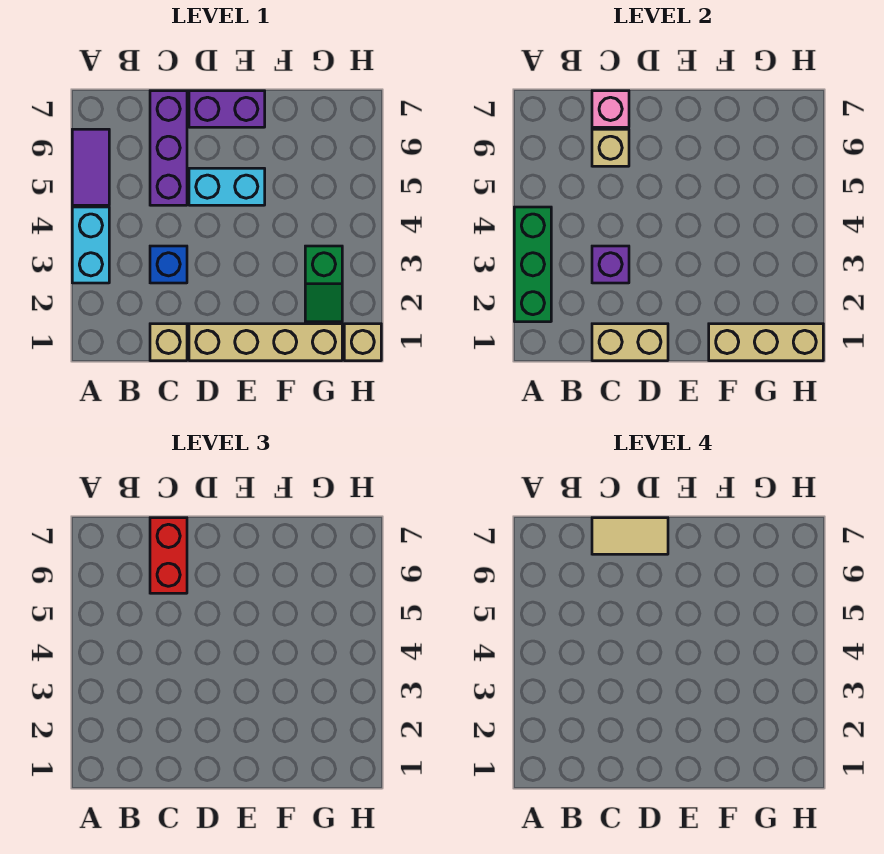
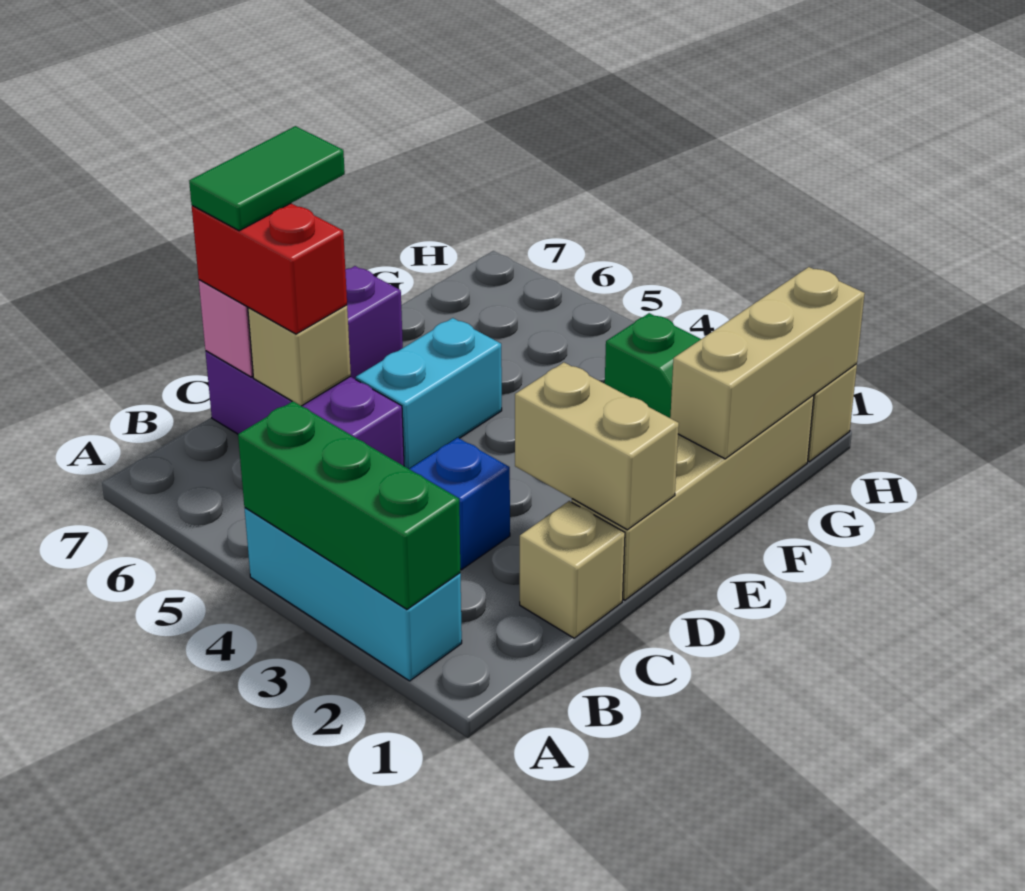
cyan brick A3:A4 level 1 -> cyan brick A2:A4 level 1
purple tile A5:A6 level 1 -> none
tan brick C1:D1 level 2 -> tan brick D1:D2 level 2
purple brick C3 level 2 -> none
tan tile C7:D7 level 4 -> green tile C7:D7 level 4

